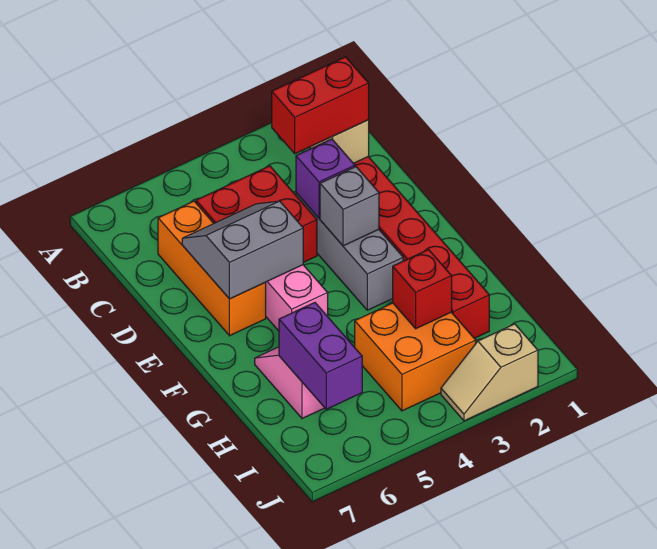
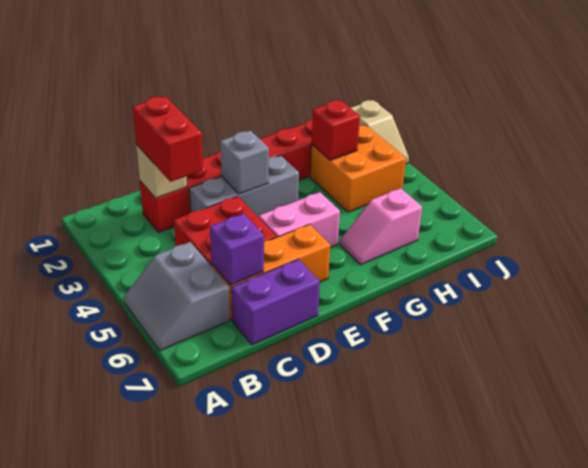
purple brick D3 level 2 -> purple brick C6 level 2
grey slope D5:E6 level 2 top E -> grey slope A5:B6 level 1 top B
purple brick H6:I6 level 2 -> purple brick C7:D7 level 1

